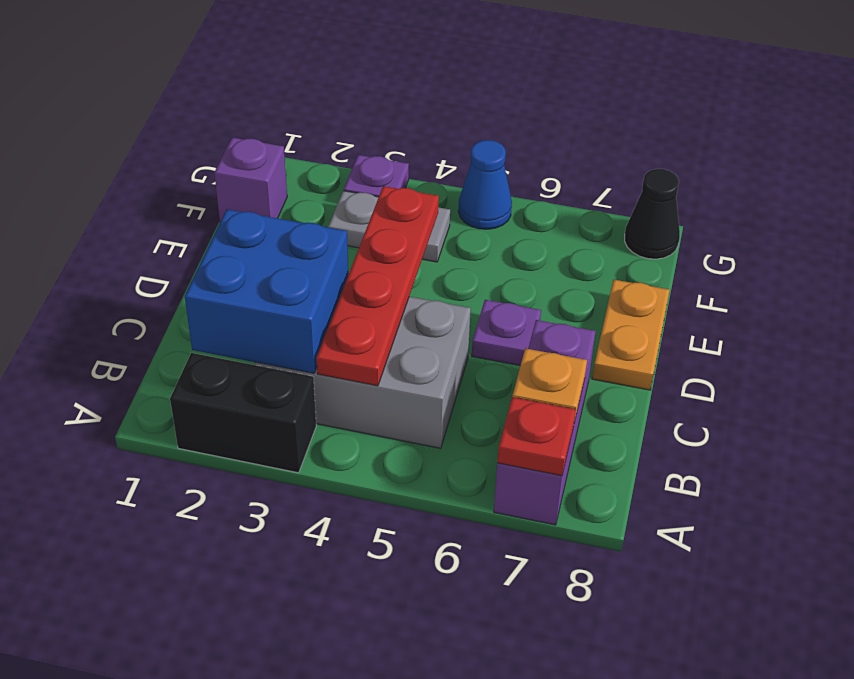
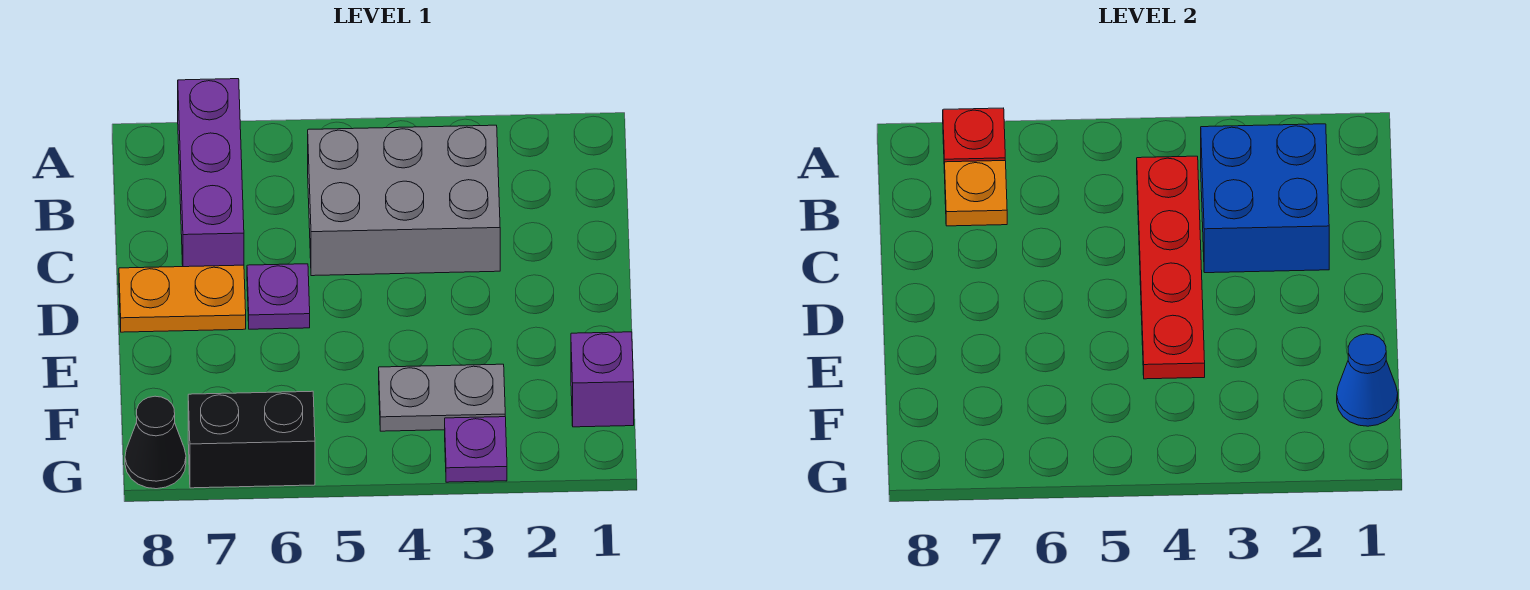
black brick A2:A3 level 1 -> black brick G6:G7 level 1
orange plate D8:E8 level 1 -> orange plate D7:D8 level 1
blue cone G5 level 1 -> blue cone F1 level 2

